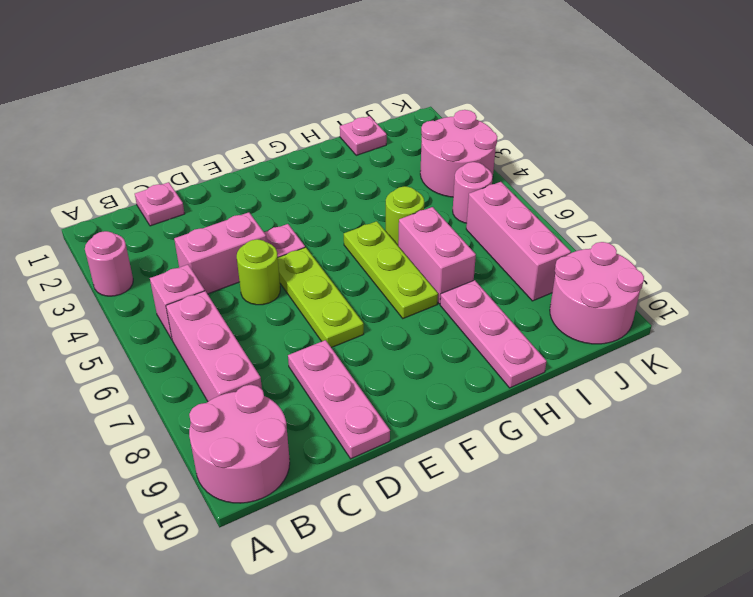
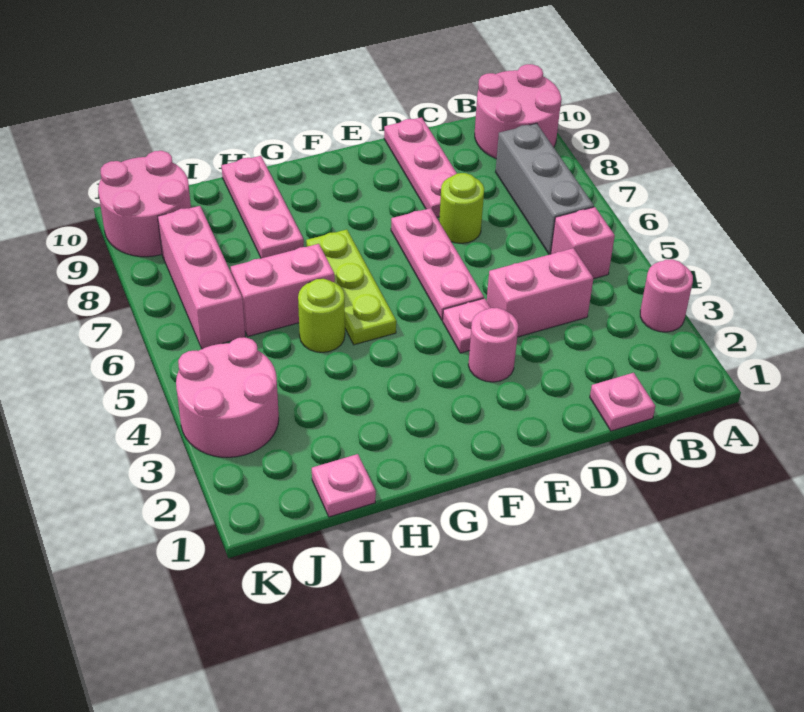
pink brick B6:B8 level 1 -> grey brick B6:B8 level 1
lime round brick D5 level 1 -> lime round brick D7 level 1
lime plate E5:E7 level 1 -> pink plate E5:E7 level 1
pink brick H6:H7 level 1 -> pink brick H6:I6 level 1
pink round brick J5 level 1 -> pink round brick E3 level 1

